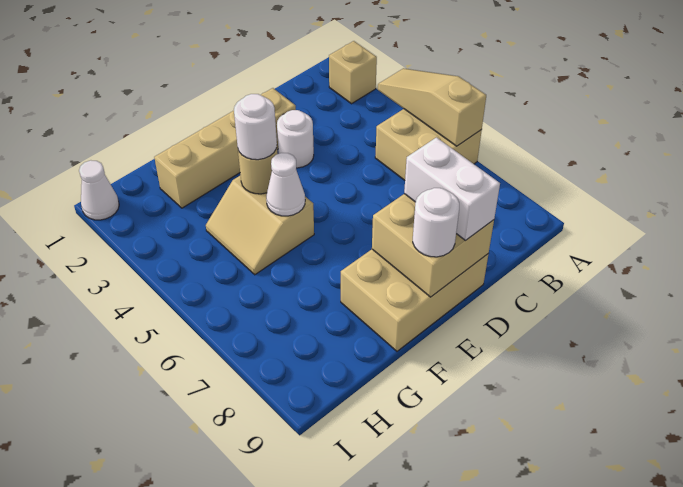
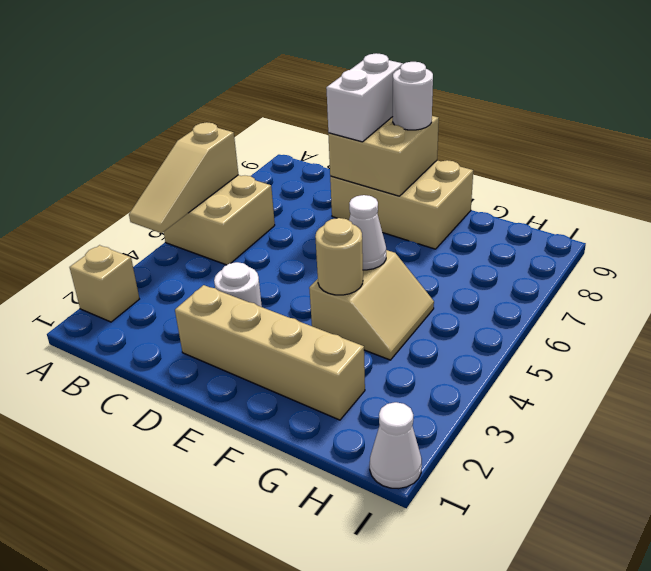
white round brick F4 level 3 -> none

